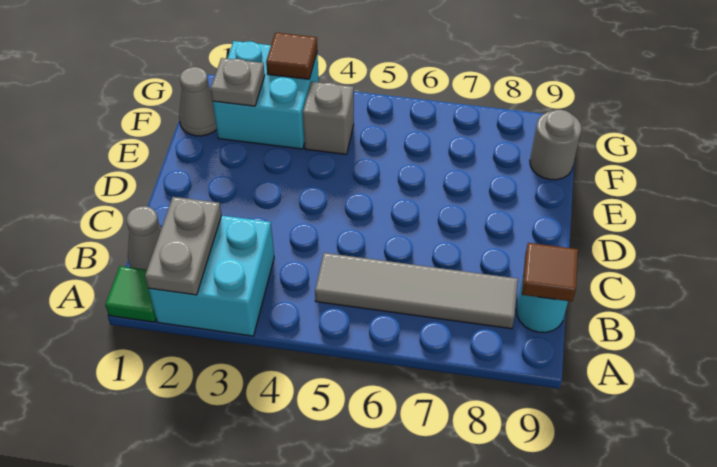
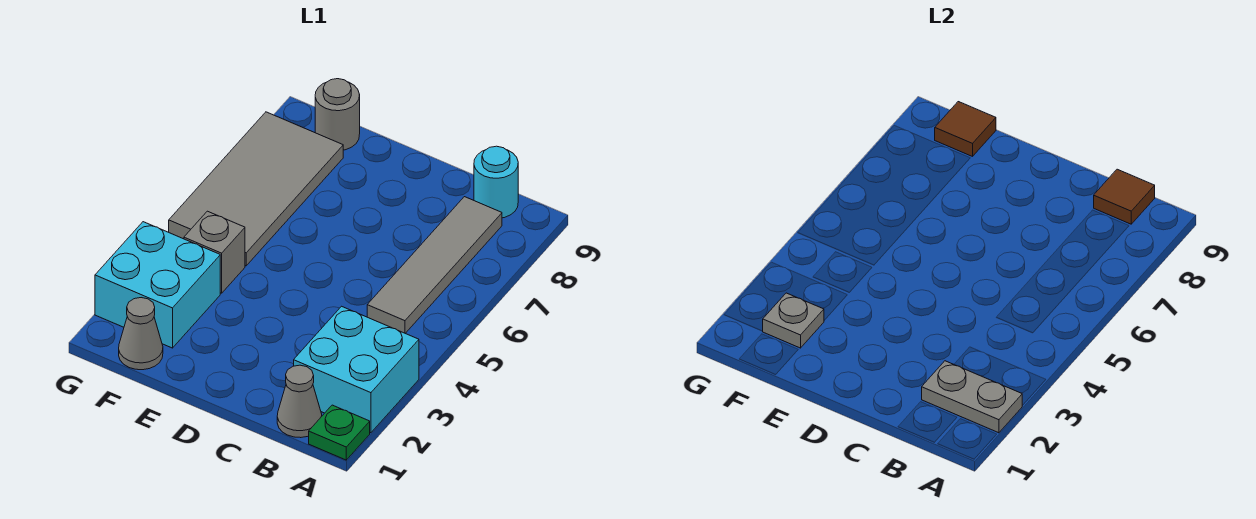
green tile A1 level 1 -> green plate A1 level 1
none -> grey tile F5:G8 level 1
brown tile G3 level 2 -> brown tile F9 level 2

